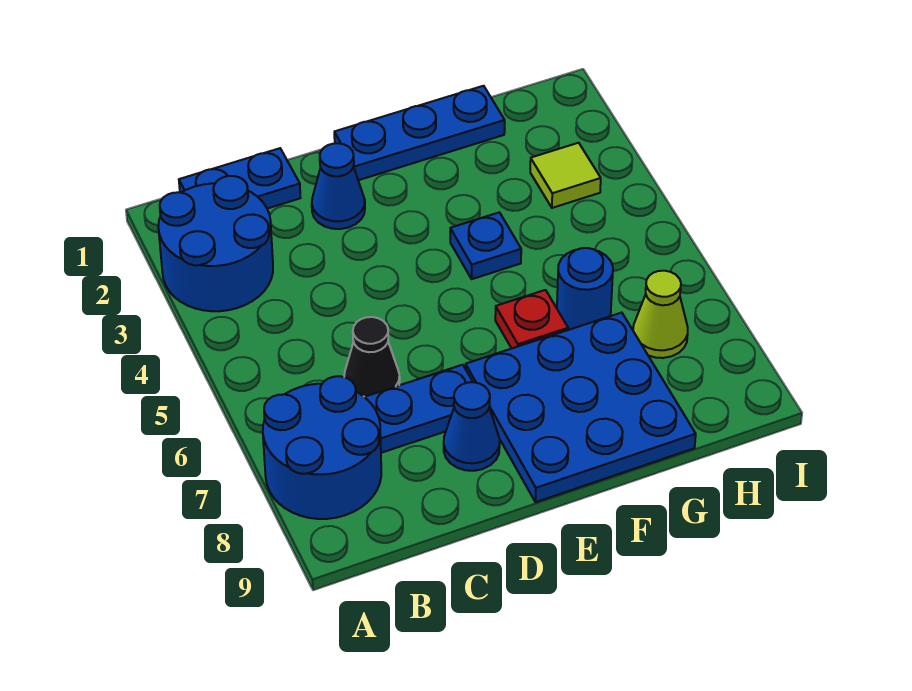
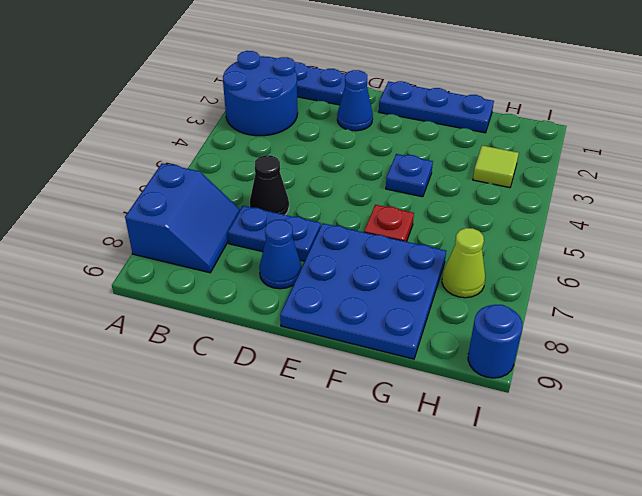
blue round brick A7:B8 level 1 -> blue slope A7:B8 level 1 top A
blue round brick G6 level 1 -> blue round brick I9 level 1

